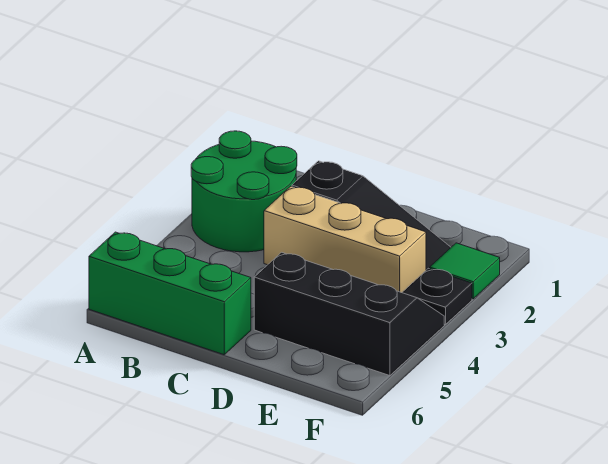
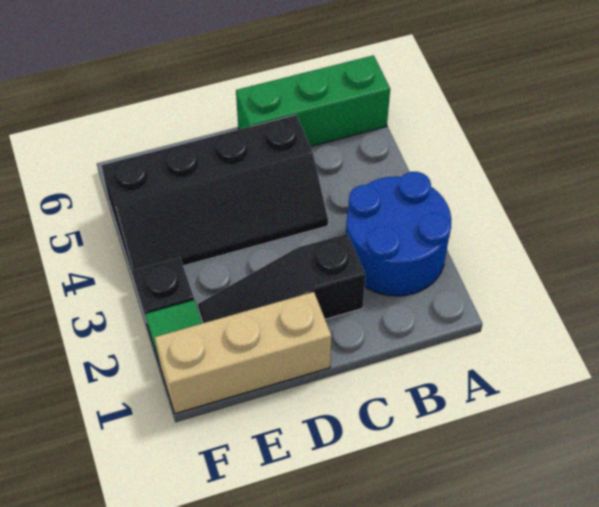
green round brick A2:B3 level 1 -> blue round brick A2:B3 level 1
tan brick C3:E3 level 1 -> tan brick D1:F1 level 1
black slope D4:F5 level 1 top 5 -> black slope C4:F5 level 1 top 5

